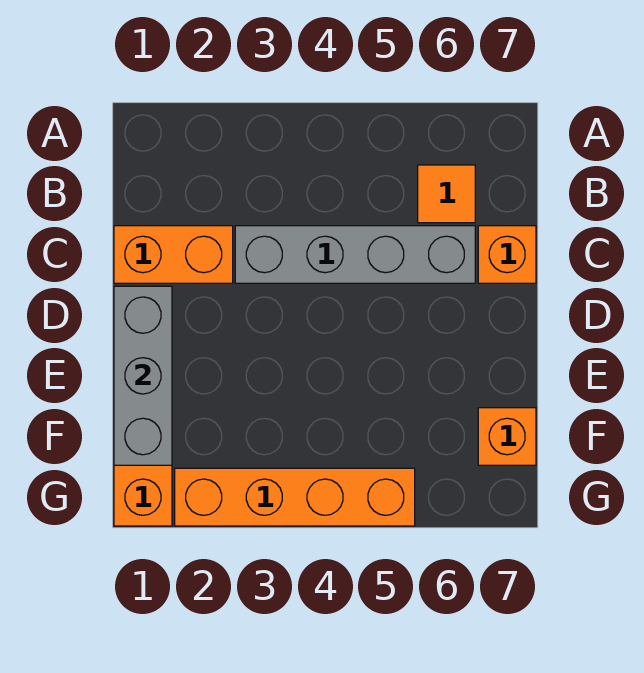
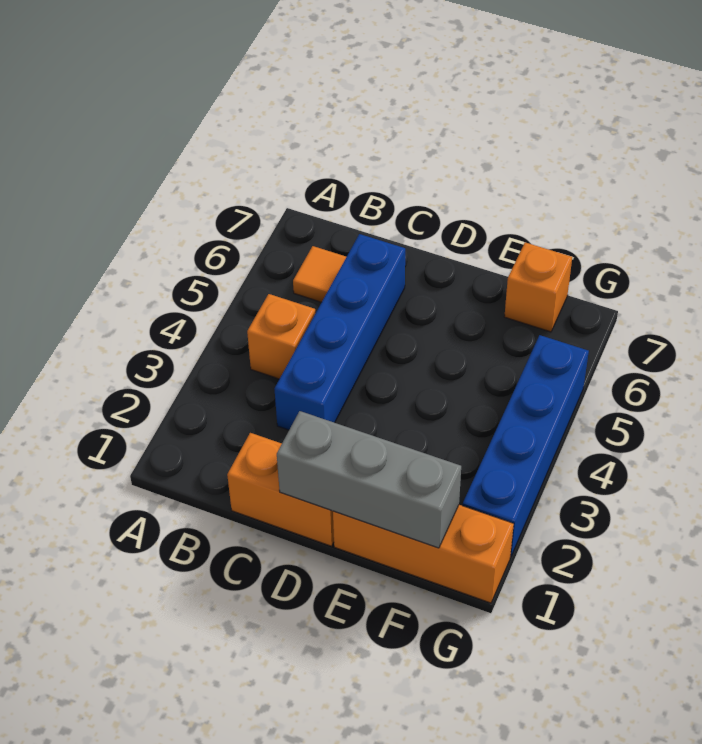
orange brick C1:C2 level 1 -> orange brick C1:D1 level 1
grey brick C3:C6 level 1 -> blue brick C3:C6 level 1
orange brick C7 level 1 -> orange brick B4 level 1
orange brick G2:G5 level 1 -> blue brick G2:G5 level 1

